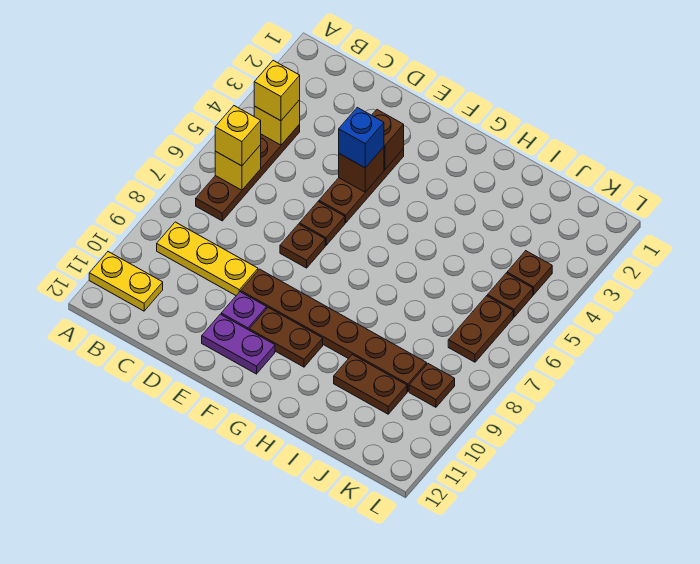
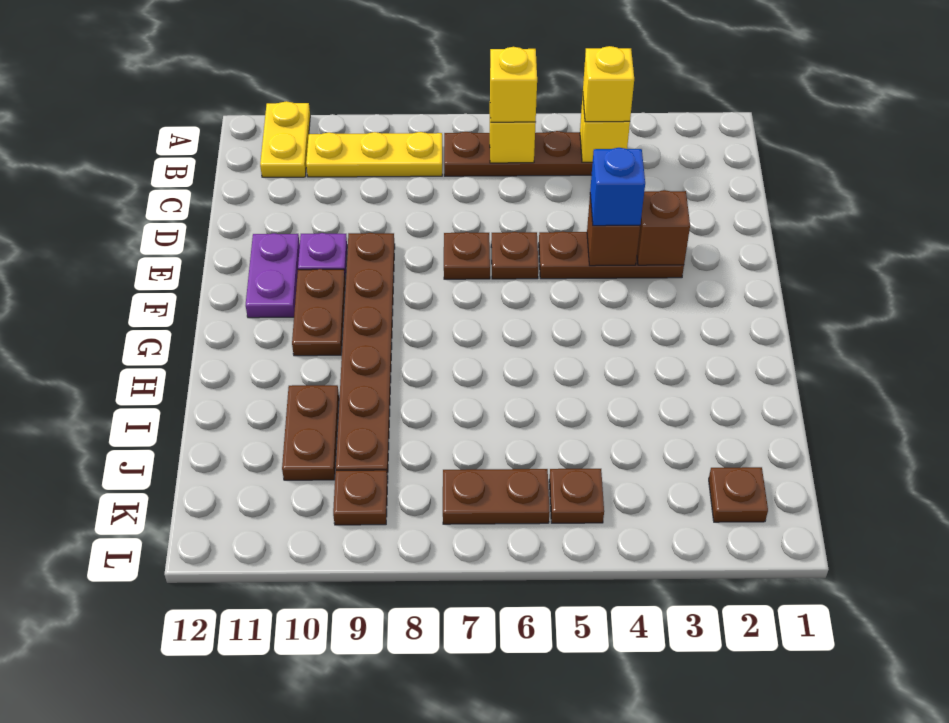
yellow plate B9:D9 level 1 -> yellow plate B8:B10 level 1
brown plate K4 level 1 -> brown plate K2 level 1

